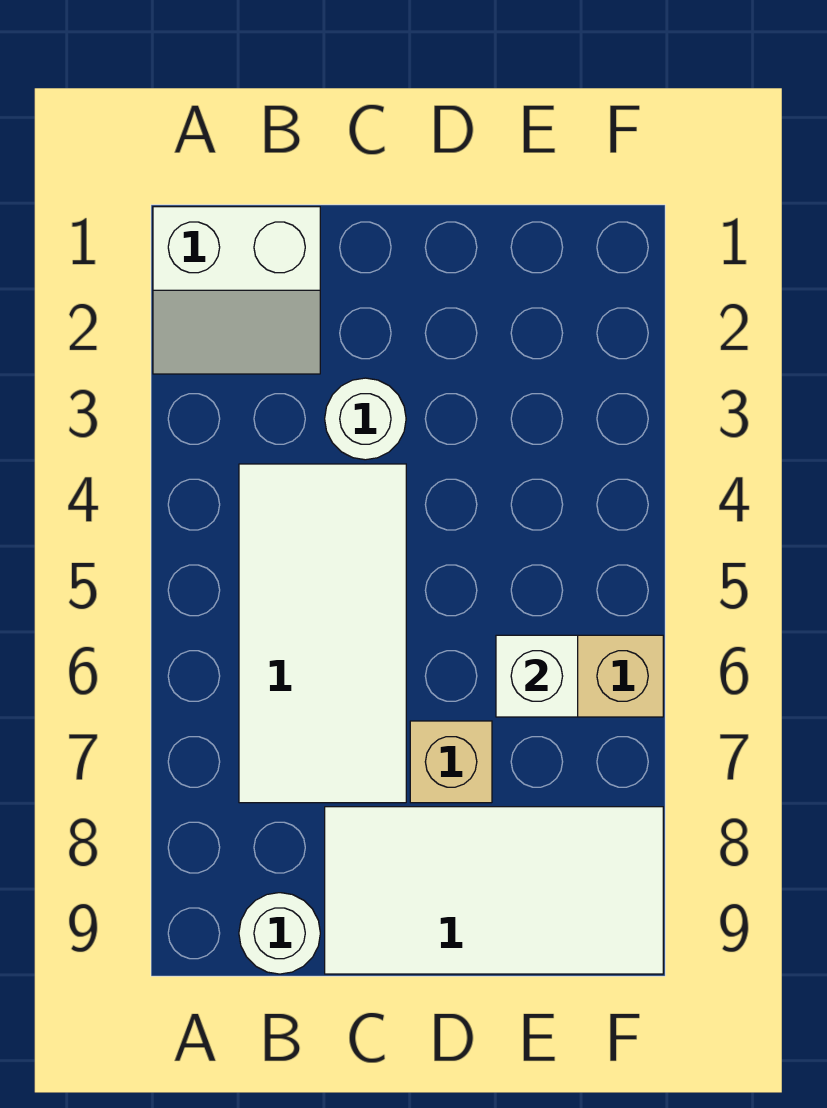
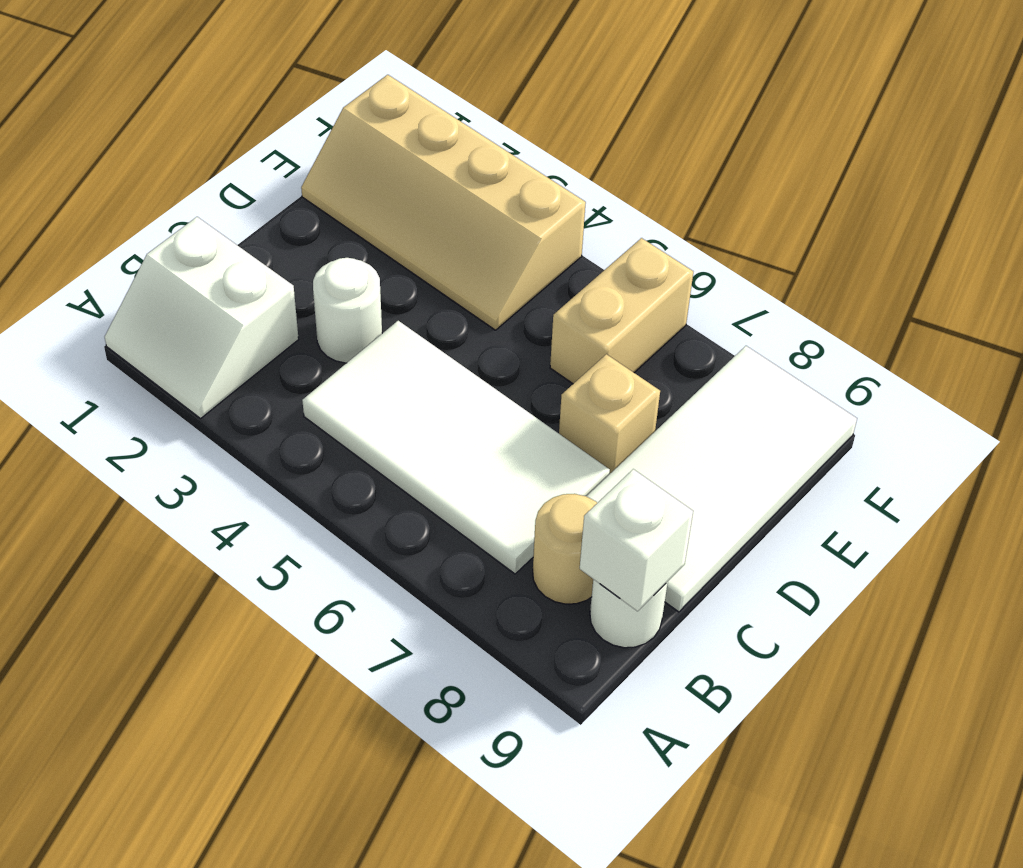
white slope A1:B2 level 1 top 1 -> white slope A1:B2 level 1 top B
none -> tan round brick B8 level 1
none -> tan slope E1:F4 level 1 top F
white brick E6 level 2 -> white brick B9 level 2

